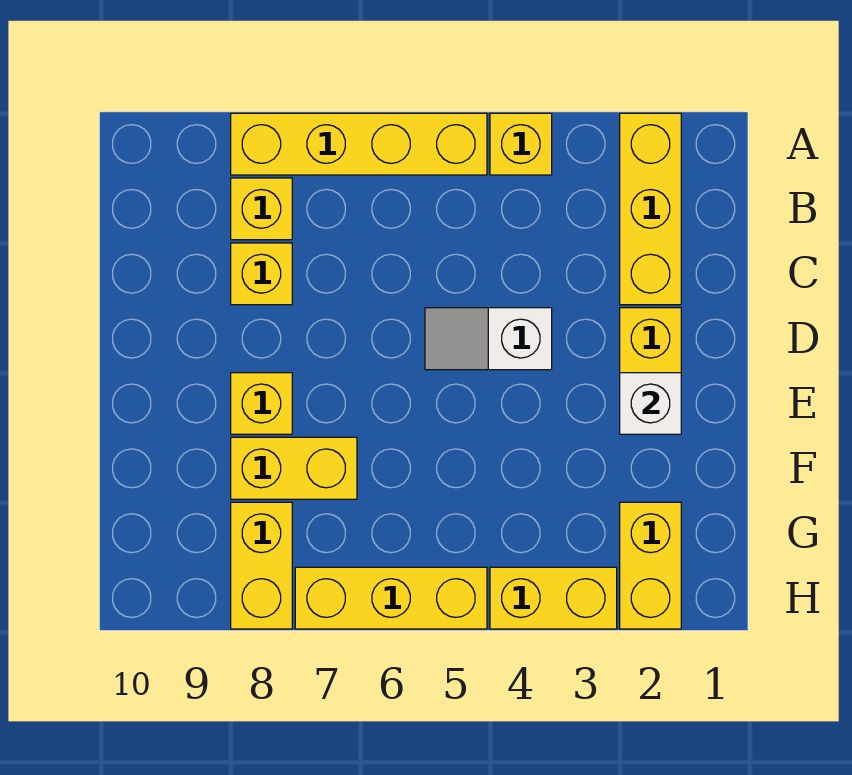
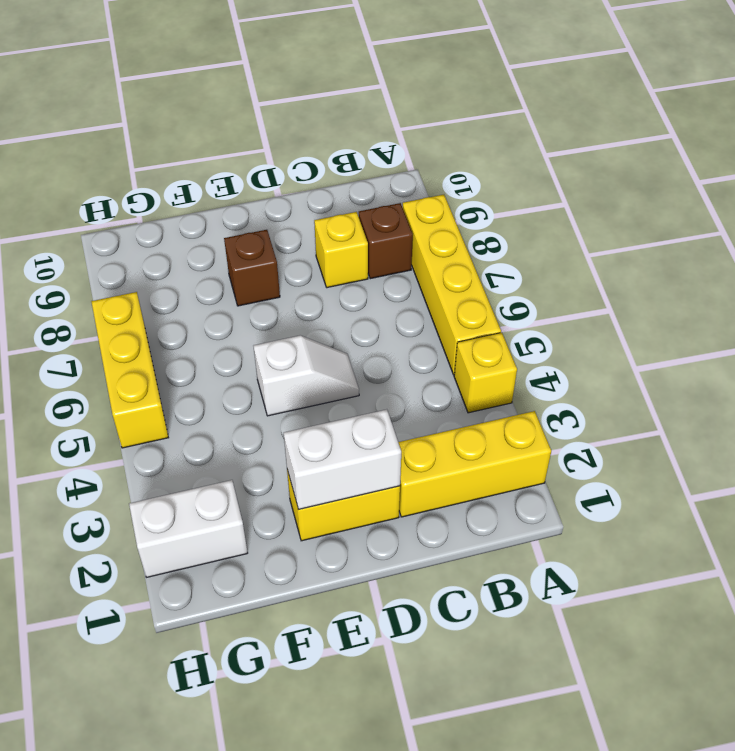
yellow brick B8 level 1 -> brown brick B8 level 1
white slope D4:D5 level 1 top 4 -> white slope D5:E5 level 1 top E
white brick E2 level 2 -> white brick D2:E2 level 2
yellow brick E8 level 1 -> brown brick E8 level 1
yellow brick F7:F8 level 1 -> none
yellow brick G2:H2 level 1 -> white brick G2:H2 level 1
yellow brick G8:H8 level 1 -> none
yellow brick H3:H4 level 1 -> none

